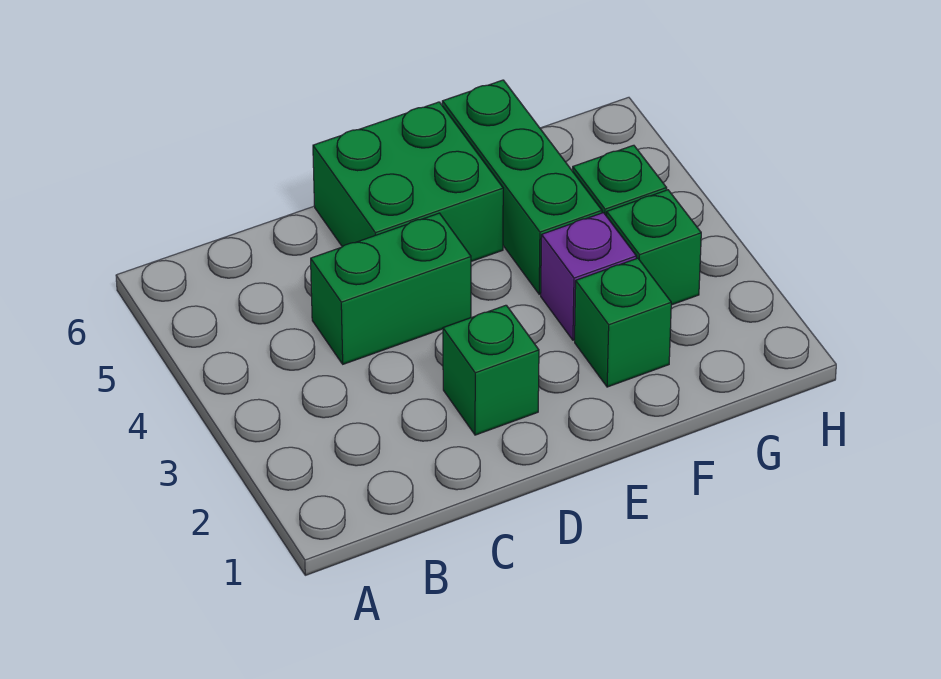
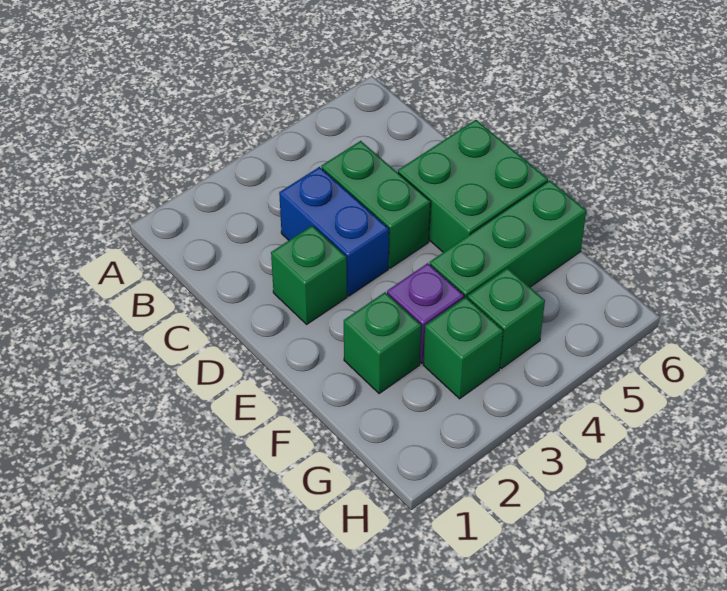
none -> blue brick C3:D3 level 1

